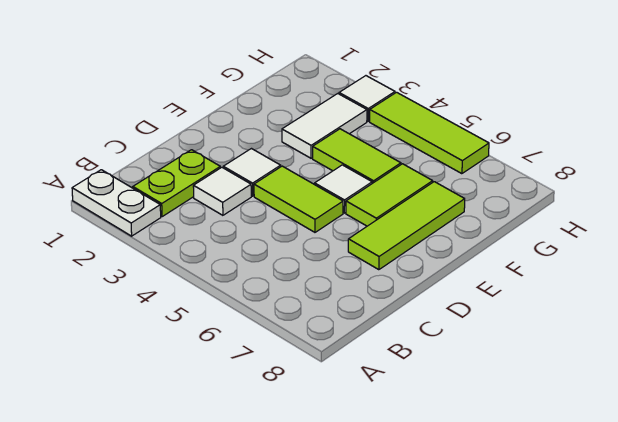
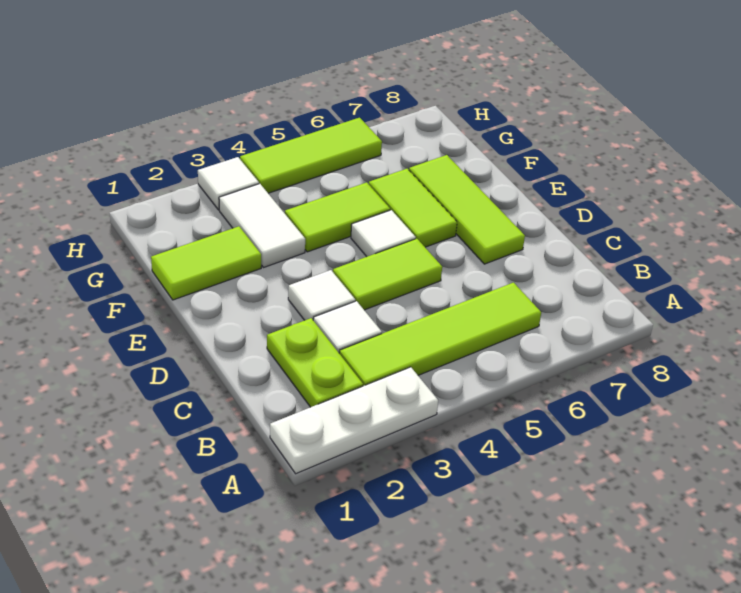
white plate A1:A2 level 1 -> white plate A1:A3 level 1
none -> lime tile B3:B6 level 1
none -> lime tile F1:F2 level 1

